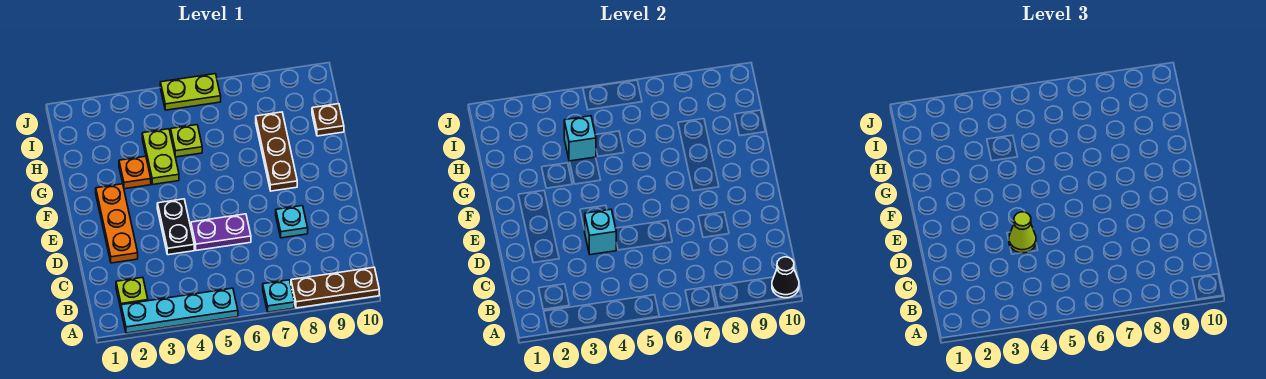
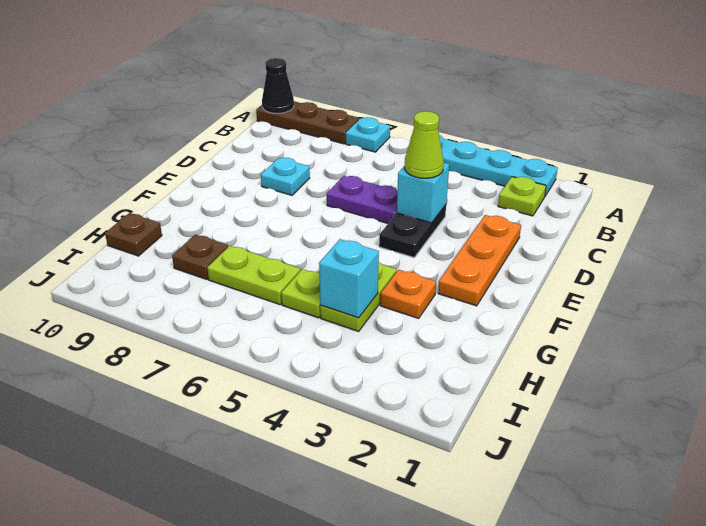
brown plate F8:H8 level 1 -> brown plate H8 level 1
lime plate J5:J6 level 1 -> lime plate H6:H7 level 1

